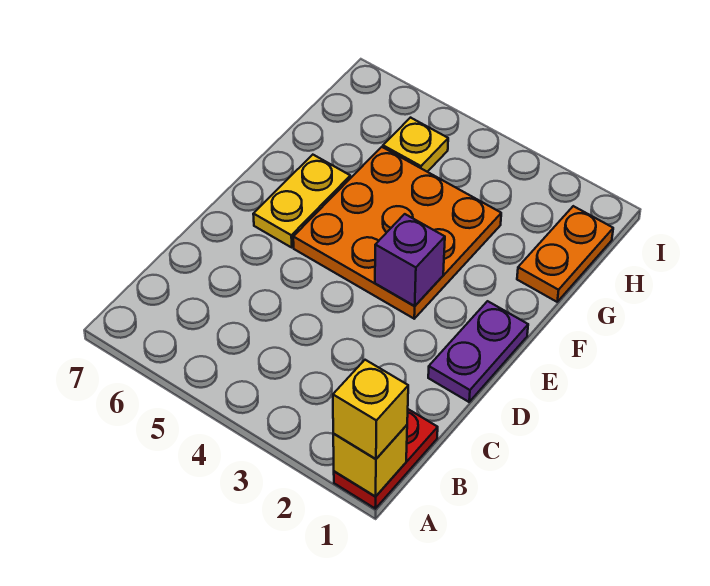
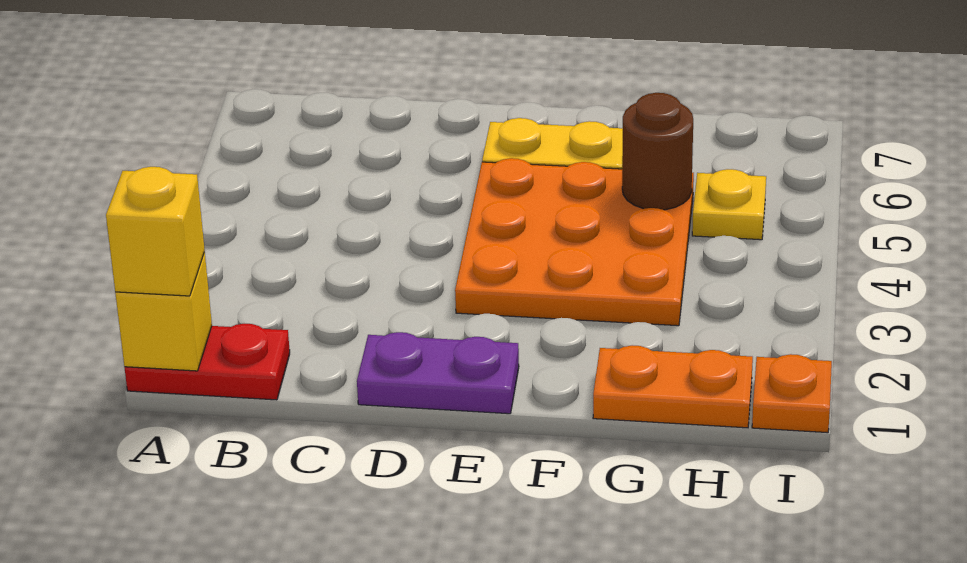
purple brick E3 level 2 -> none
none -> brown round brick G5 level 2
none -> orange plate I1 level 1

